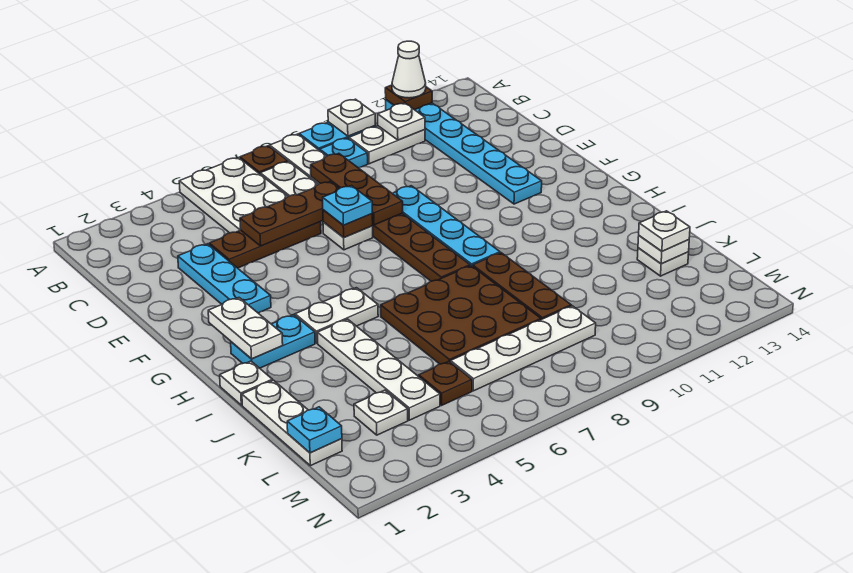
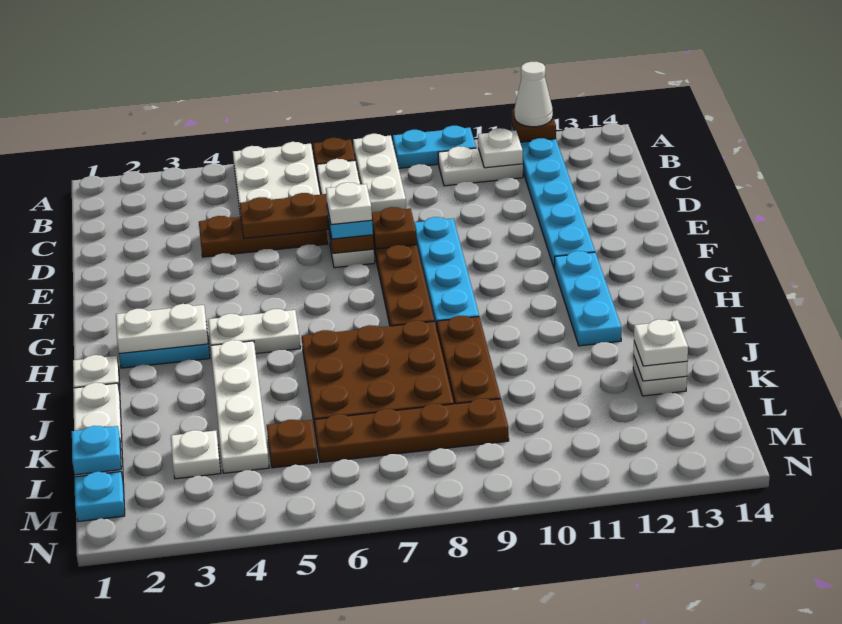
white plate A10 level 2 -> white plate E7 level 4
cyan plate B9 level 1 -> cyan plate M1 level 1
brown plate C8:E8 level 2 -> brown plate E8 level 2
cyan plate D3:F3 level 1 -> cyan plate G12:I12 level 1
white plate G2:H2 level 2 -> white plate H2:H3 level 2
white plate L6:L9 level 1 -> brown plate L6:L9 level 1

